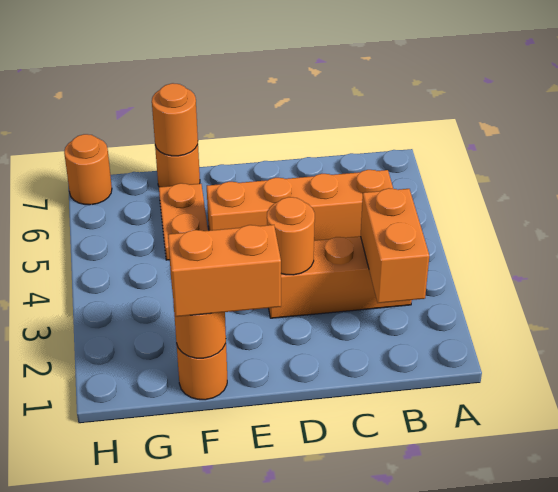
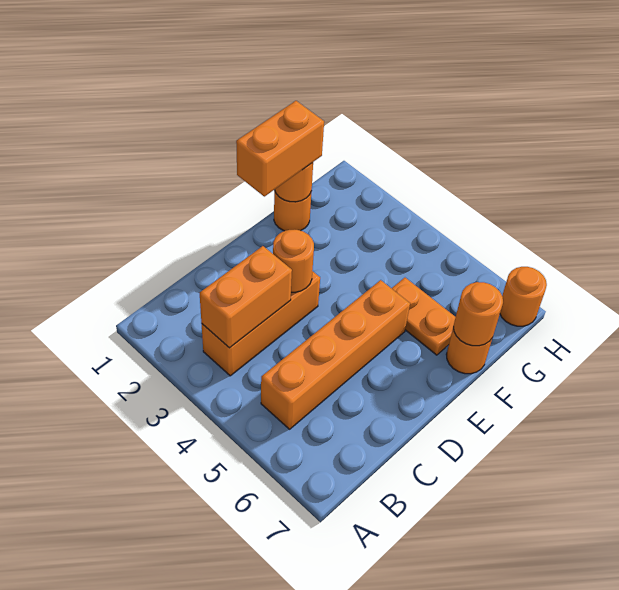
orange brick B2:B3 level 2 -> orange brick B3:C3 level 2

